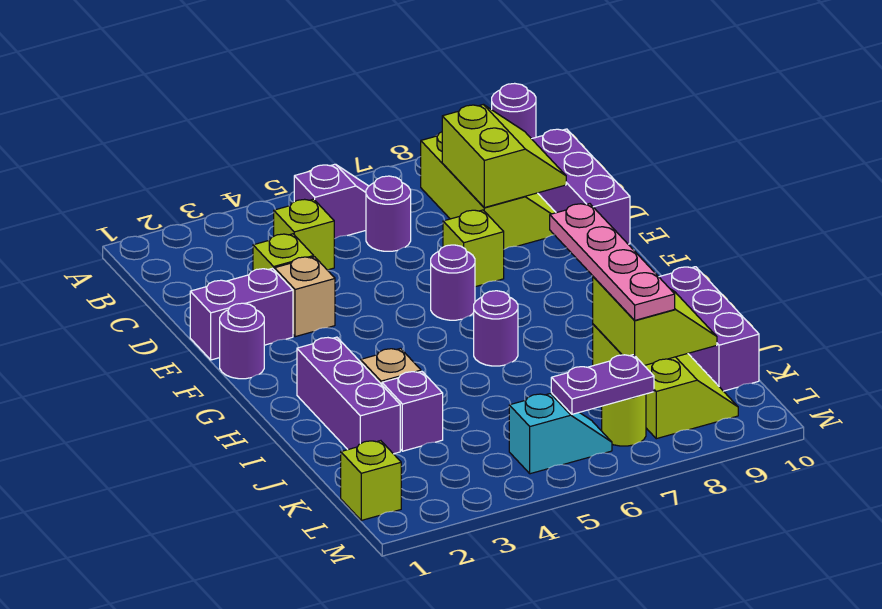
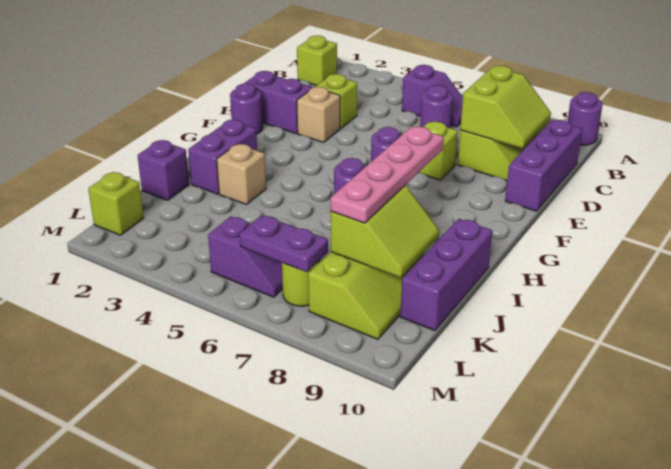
lime brick C4 level 1 -> lime brick B1 level 1
purple brick H2:J2 level 1 -> purple brick H2:I2 level 1
purple brick J3 level 1 -> purple brick J1 level 1
cyan slope L5:L6 level 1 top 5 -> purple slope L5:L6 level 1 top 5

